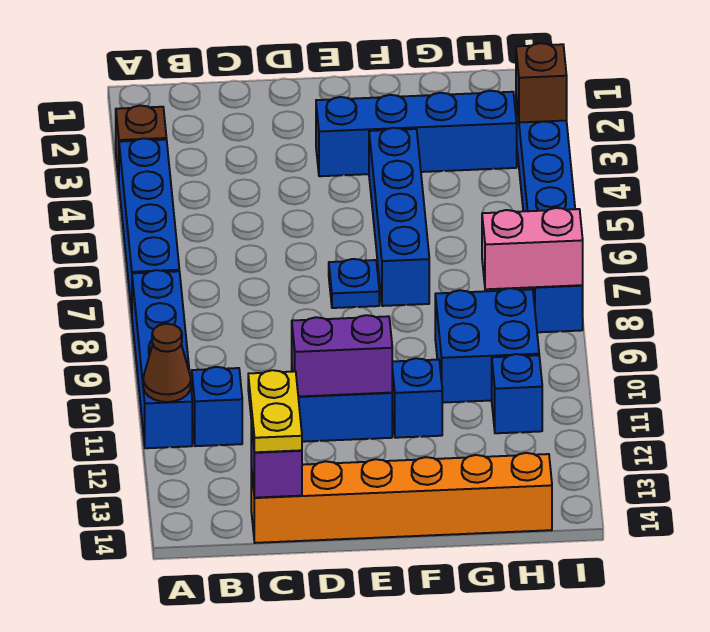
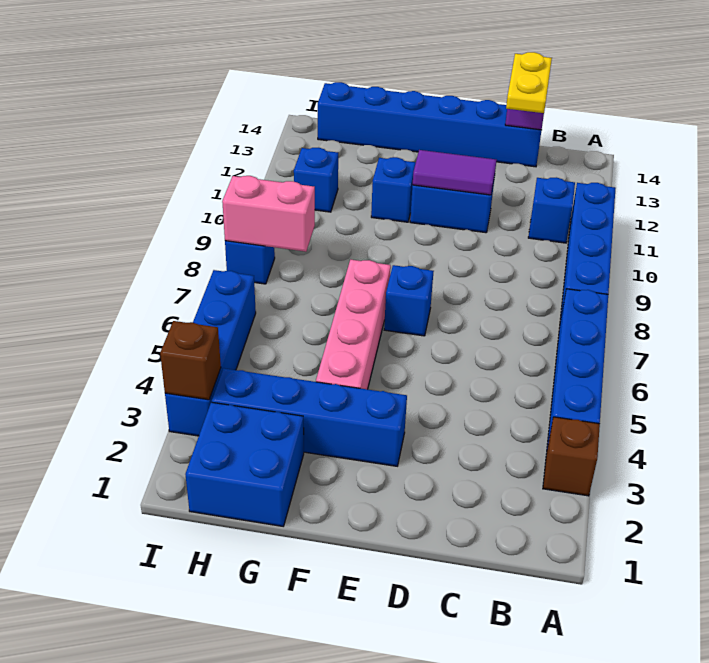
brown cone A11 level 2 -> none
orange brick C14:H14 level 1 -> blue brick C14:H14 level 1
purple brick D11:E11 level 2 -> purple tile D11:E11 level 2
blue plate E7 level 1 -> blue brick E7 level 1
blue brick F4:F7 level 1 -> pink brick F4:F7 level 1
blue brick G9:H10 level 1 -> blue brick G1:H2 level 1

